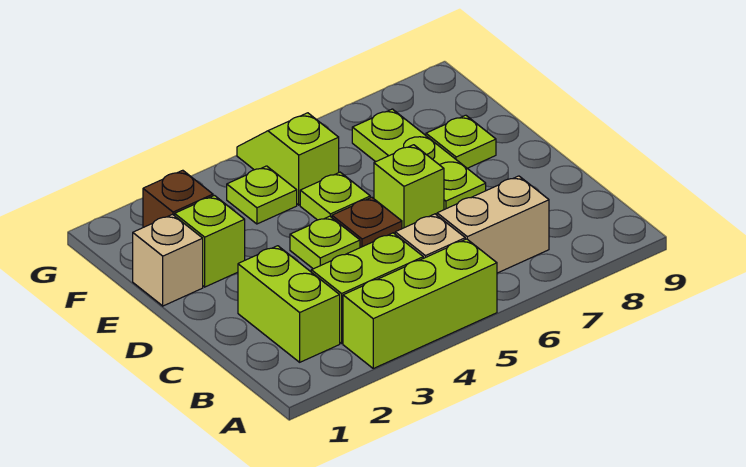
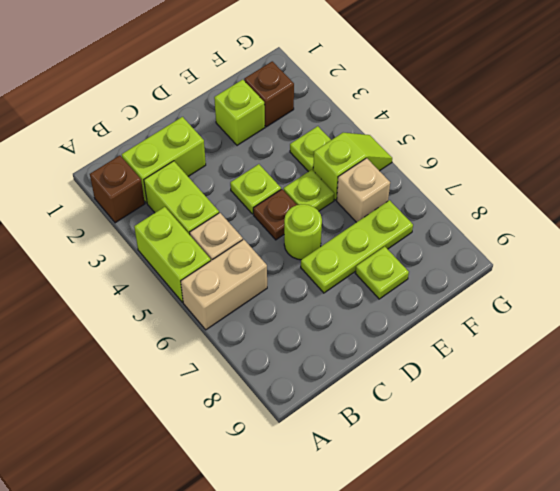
none -> brown brick A2 level 1
lime brick A3:A5 level 1 -> lime brick A4:A5 level 1
tan brick B6:B7 level 1 -> tan brick A6:B6 level 1
lime brick D6 level 1 -> lime round brick D6 level 1
tan brick E1 level 1 -> tan brick F6 level 1

